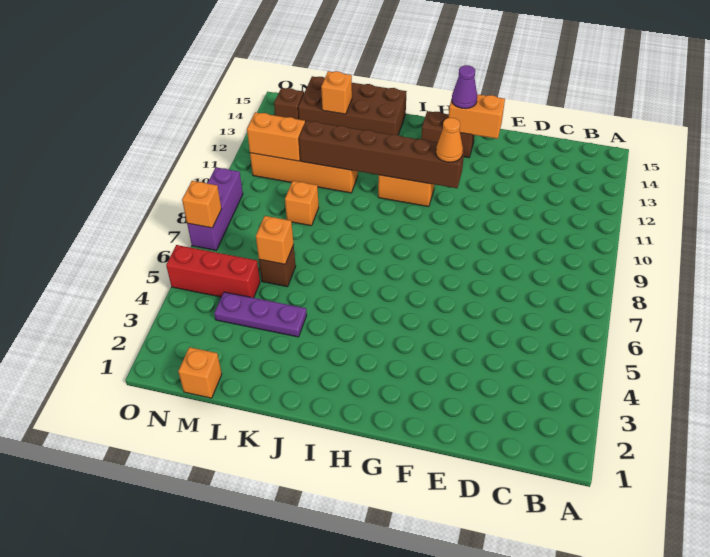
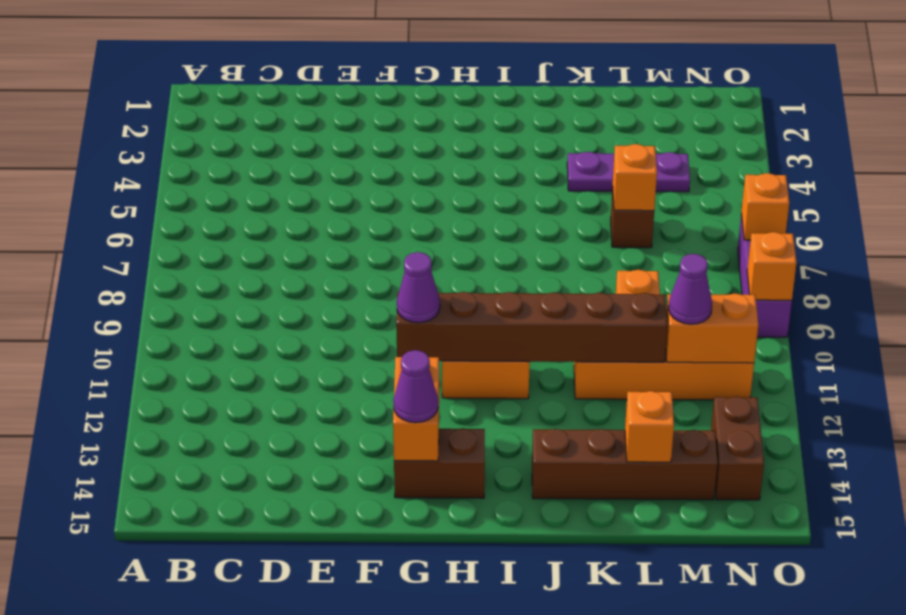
orange brick F14:G14 level 2 -> orange brick G13:G14 level 2
orange cone G11 level 3 -> purple cone G11 level 3
brown brick J14:M15 level 1 -> brown brick J14:M14 level 1
orange brick M1 level 1 -> orange brick O9 level 2
red brick M5:O5 level 1 -> none
none -> purple cone M11 level 3
brown brick N14 level 1 -> brown brick N13:N14 level 1

